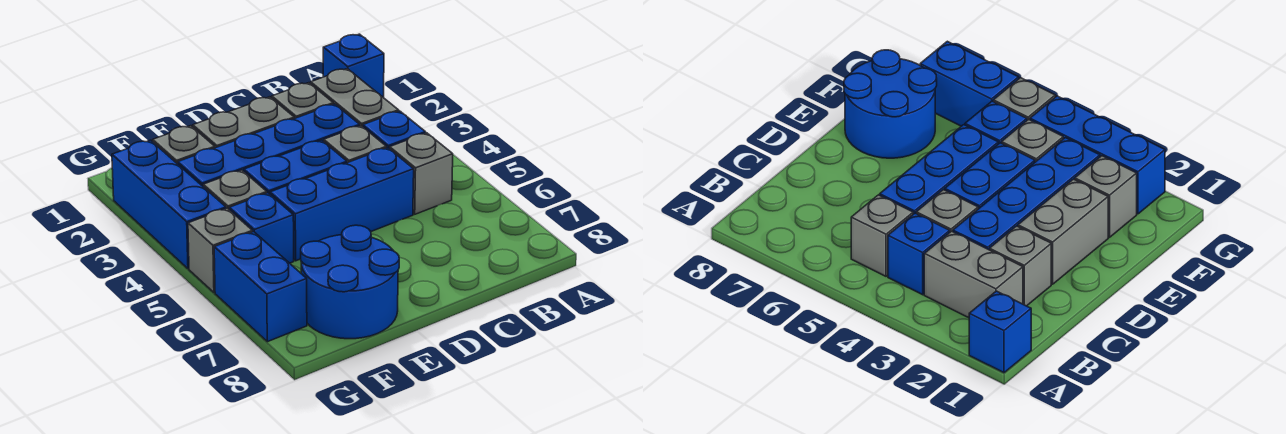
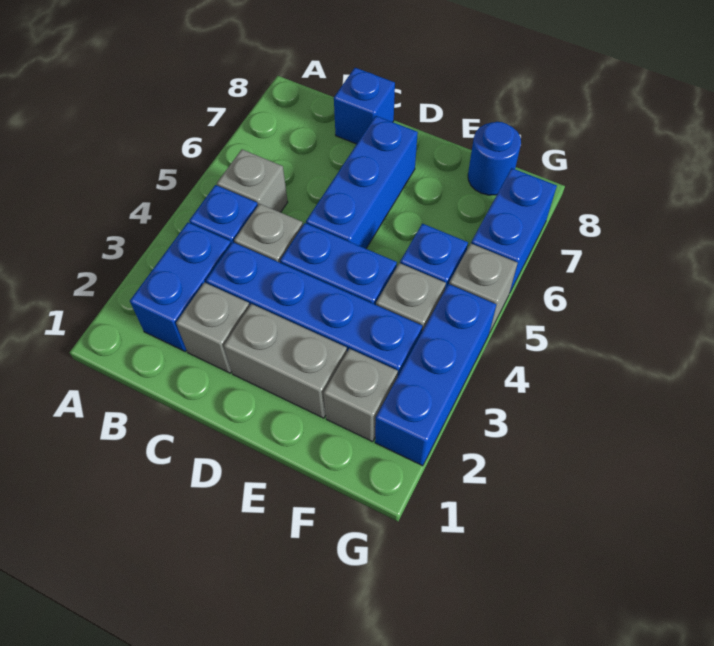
blue brick A1 level 1 -> blue brick C8 level 1
grey brick B2:B3 level 1 -> blue brick B2:B3 level 1
blue brick C5:E5 level 1 -> blue brick D5:D7 level 1
blue round brick E7:F8 level 1 -> blue round brick F8 level 1

